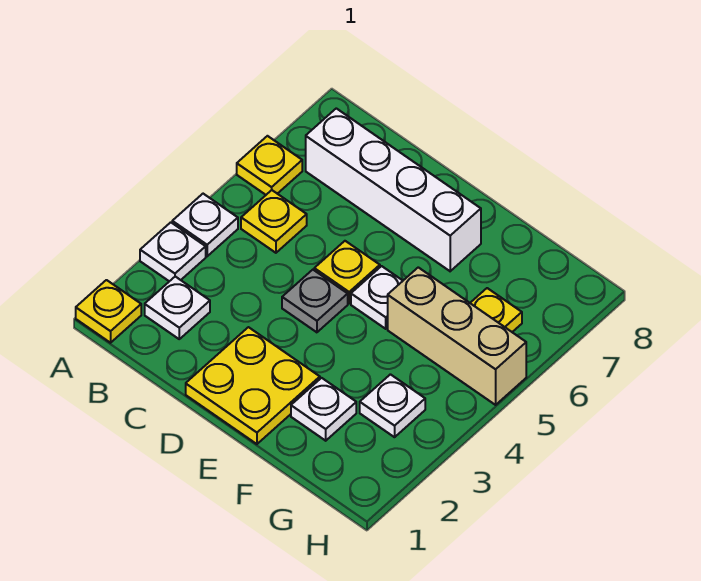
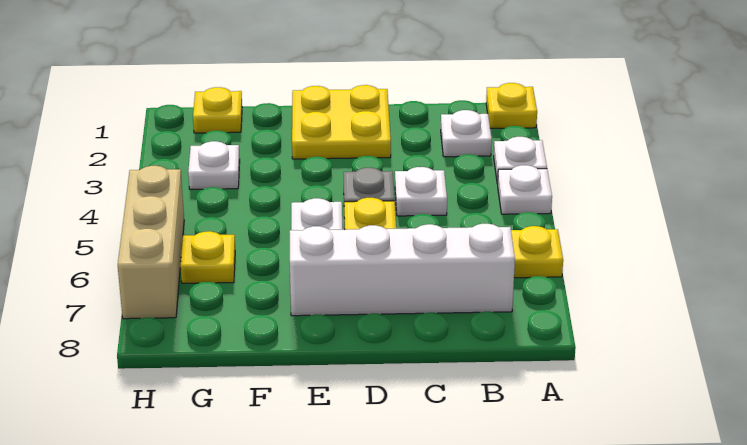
yellow plate B5 level 1 -> yellow plate G1 level 1
white plate F2 level 1 -> white plate C4 level 1
tan brick F5:H5 level 1 -> tan brick H5:H7 level 1

